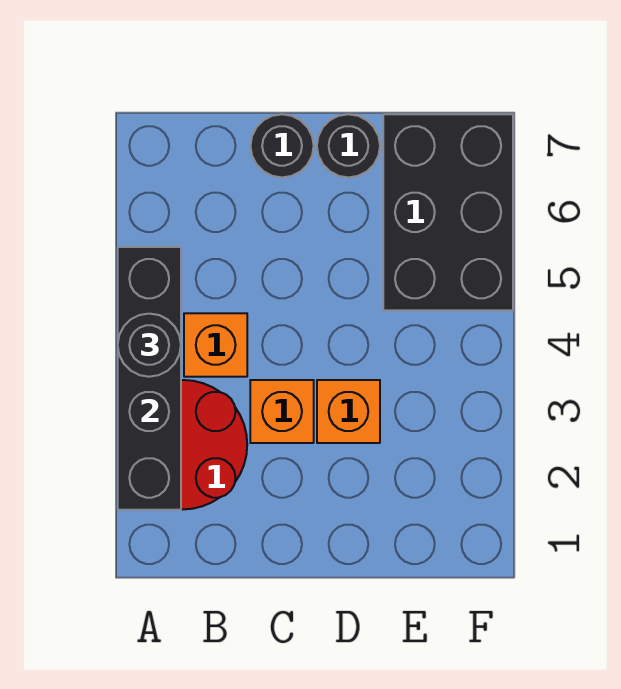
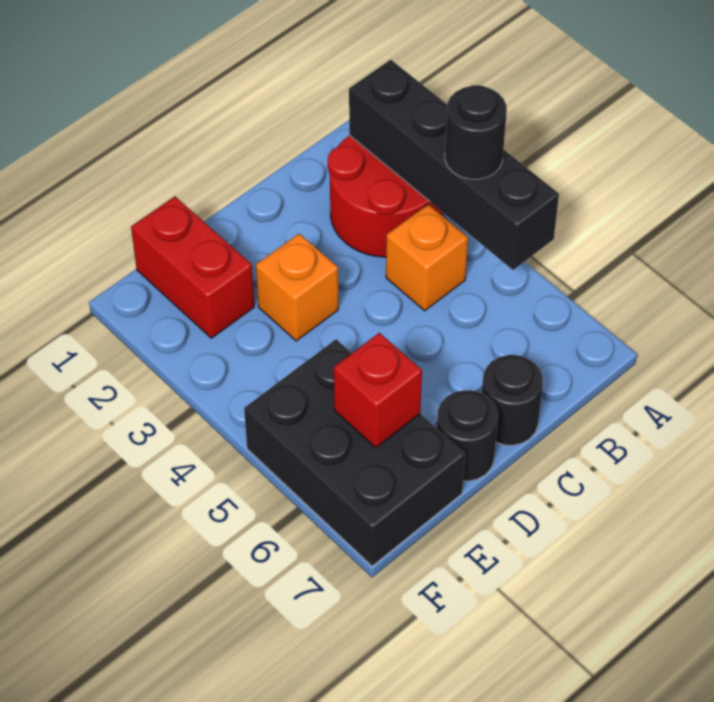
orange brick C3 level 1 -> none
none -> red brick E1:E2 level 1
none -> red brick E6 level 2

